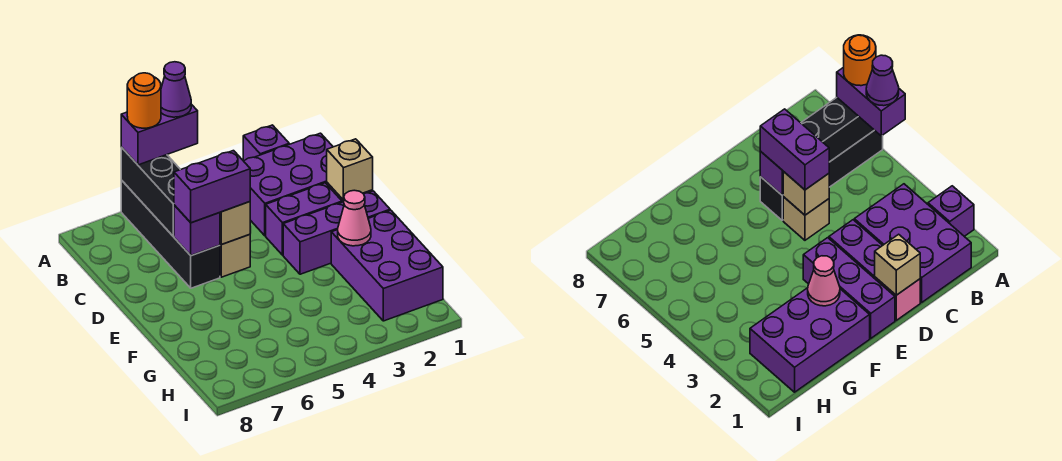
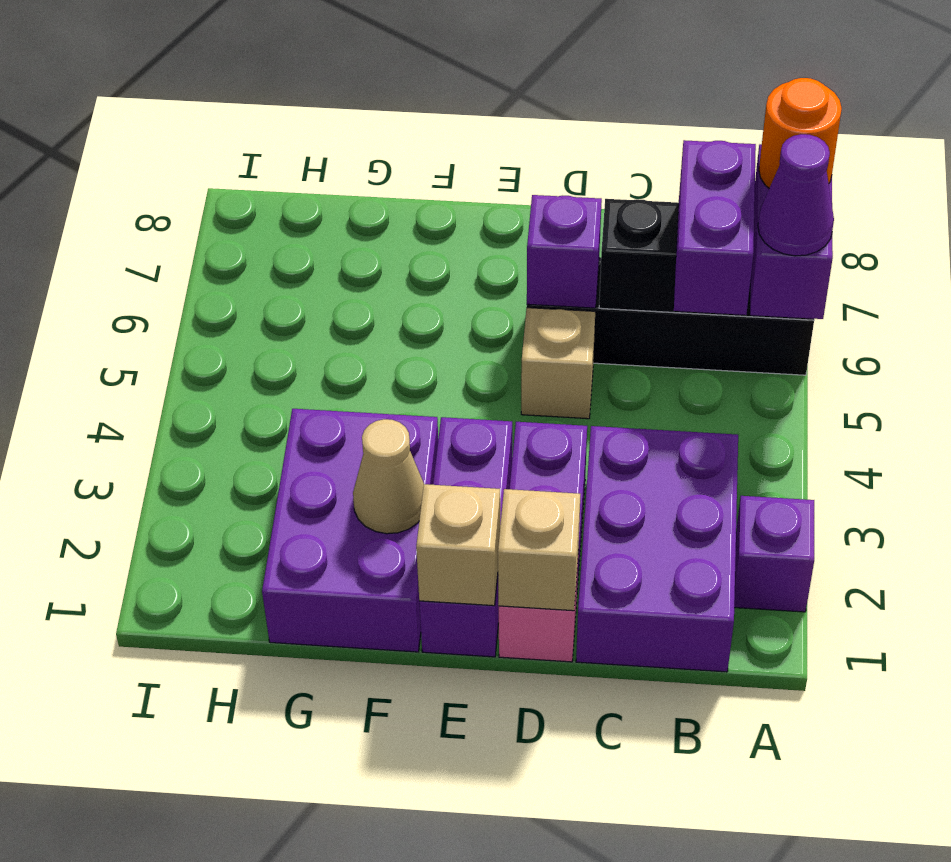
tan brick D5 level 2 -> tan brick E1 level 2
purple brick D5:D6 level 3 -> purple brick B5:B6 level 3
purple brick F1:H2 level 1 -> purple brick F1:G3 level 1
pink cone F2 level 2 -> tan cone F2 level 2

